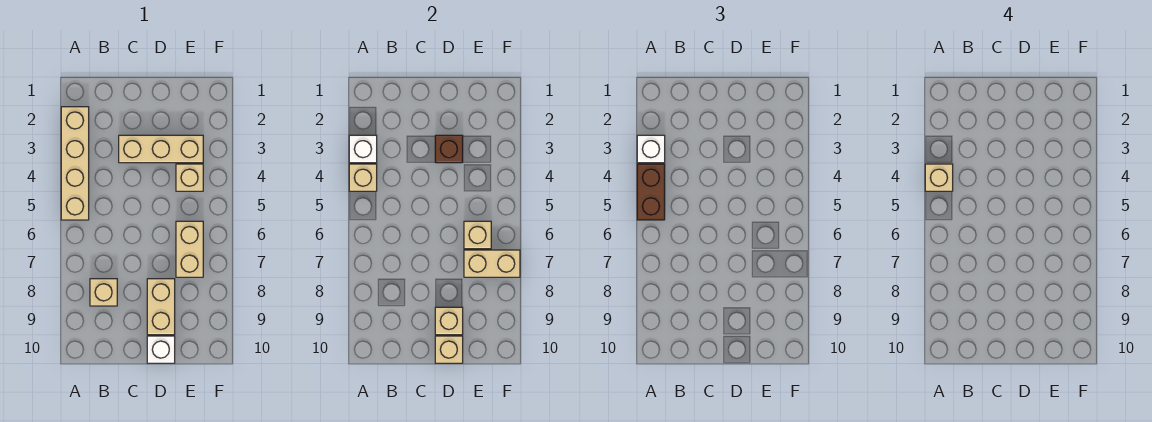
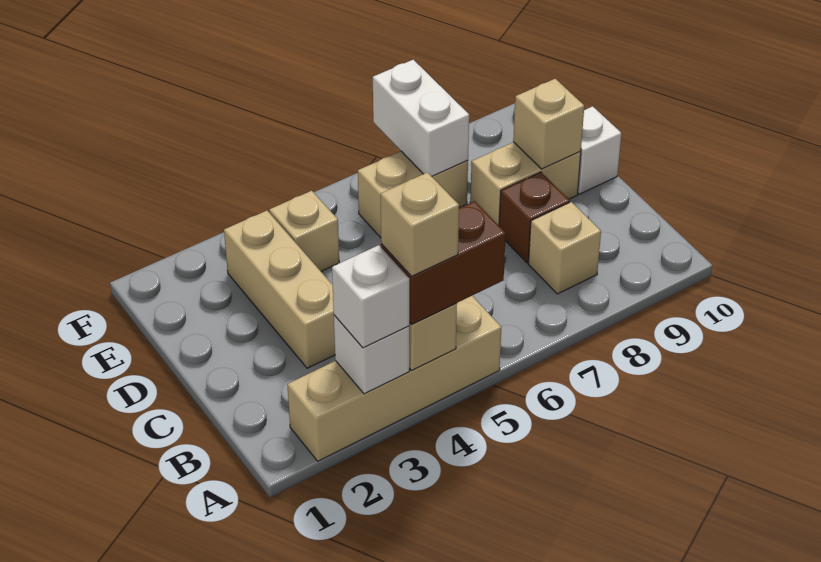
brown brick D3 level 2 -> brown brick C8 level 1
tan brick D10 level 2 -> none
tan brick E6 level 2 -> none
tan brick E7:F7 level 2 -> white brick E7:F7 level 2

